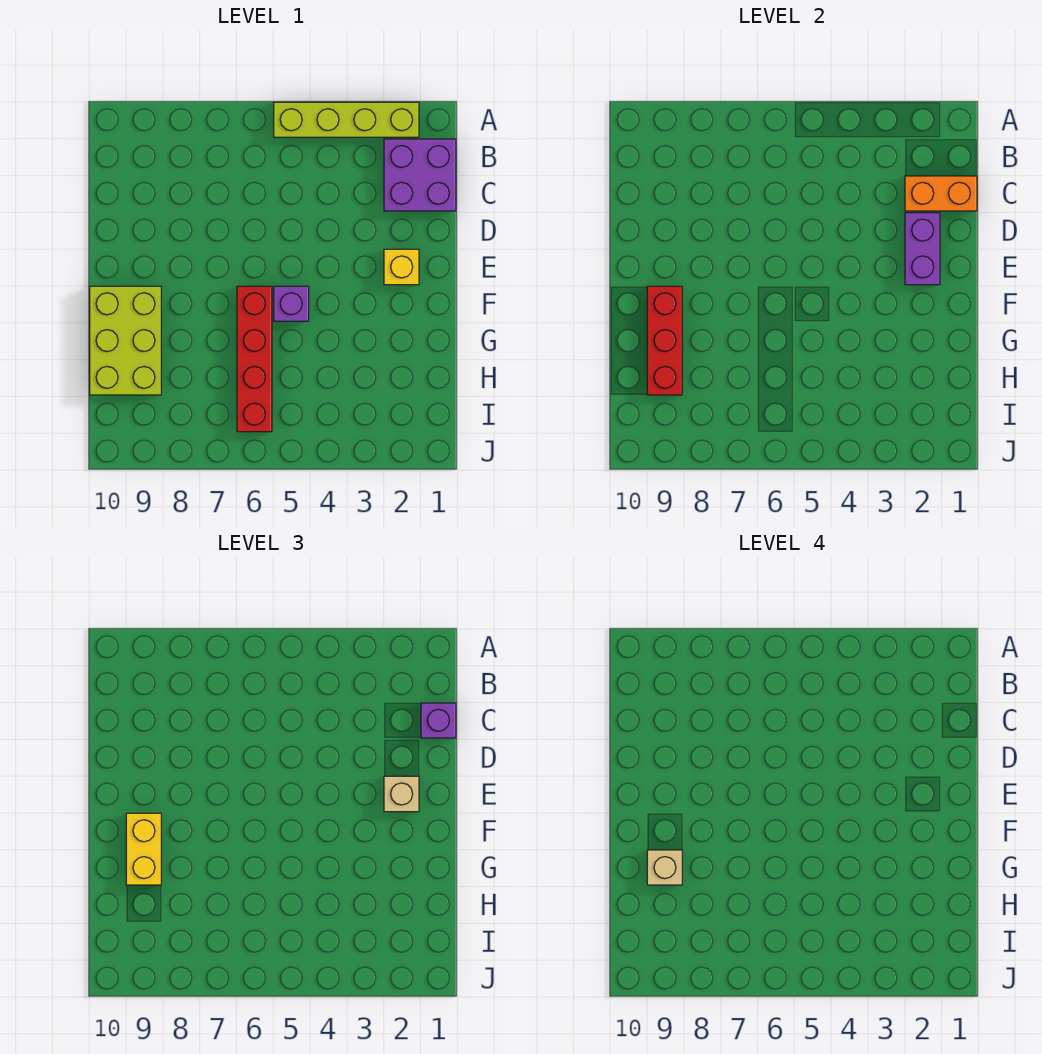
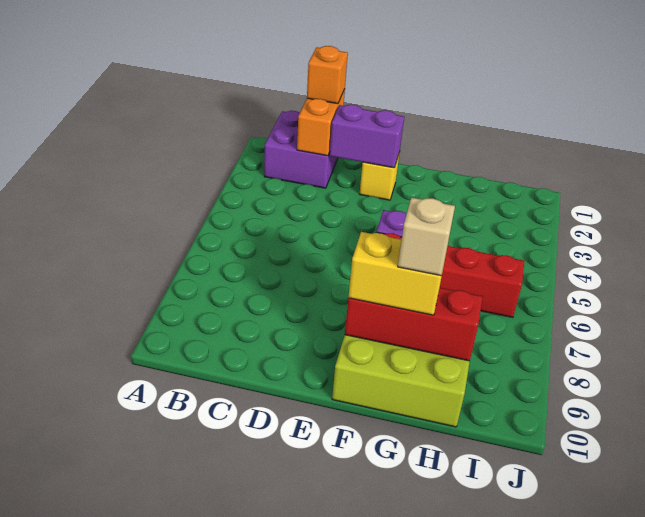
lime brick A2:A5 level 1 -> none
purple brick C1 level 3 -> orange brick C1 level 3
tan brick E2 level 3 -> none

